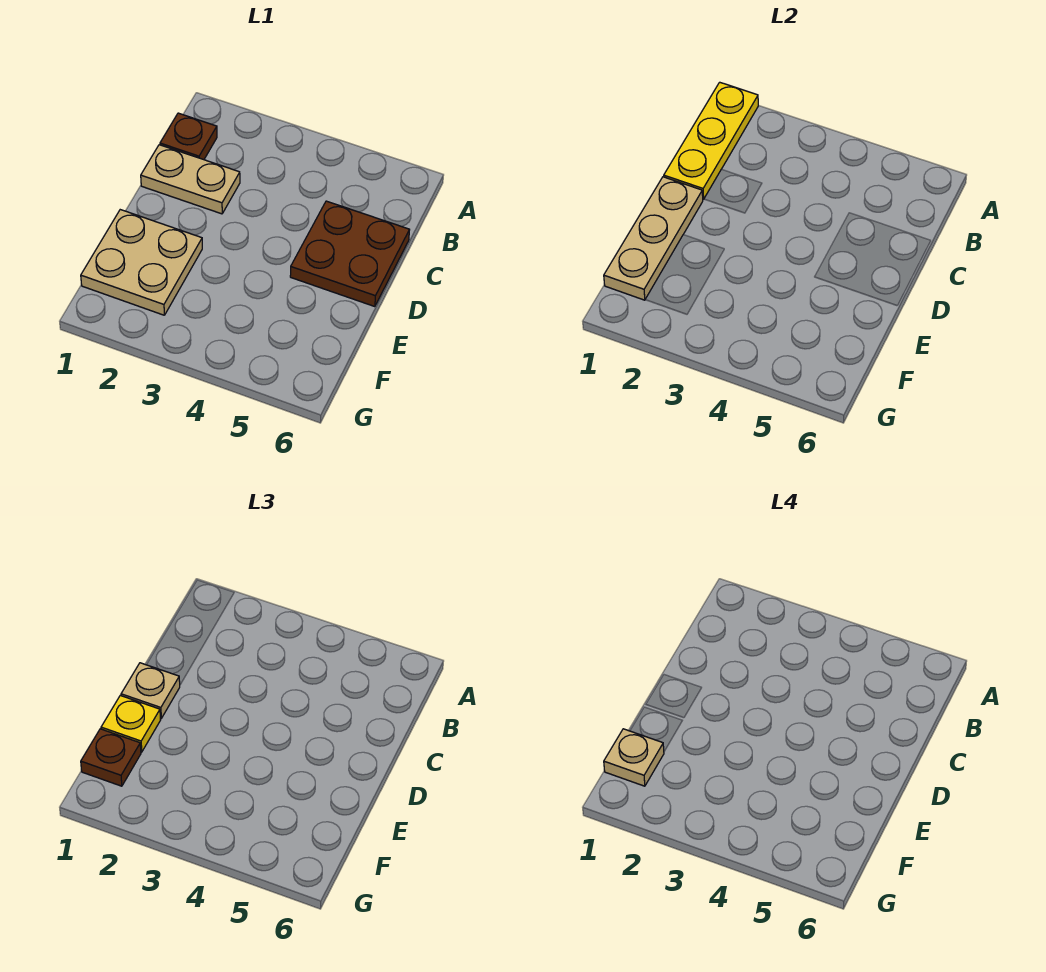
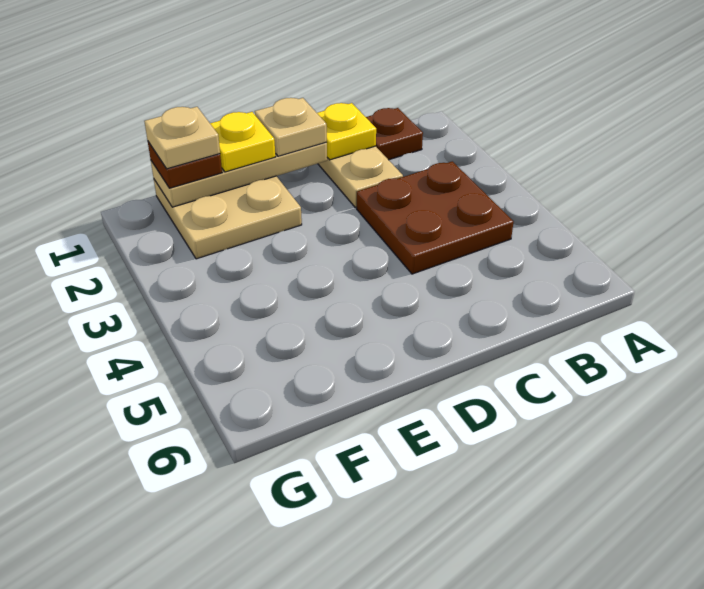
yellow plate A1:C1 level 2 -> yellow plate C1 level 2
brown plate C5:D6 level 1 -> brown plate B3:C4 level 1

